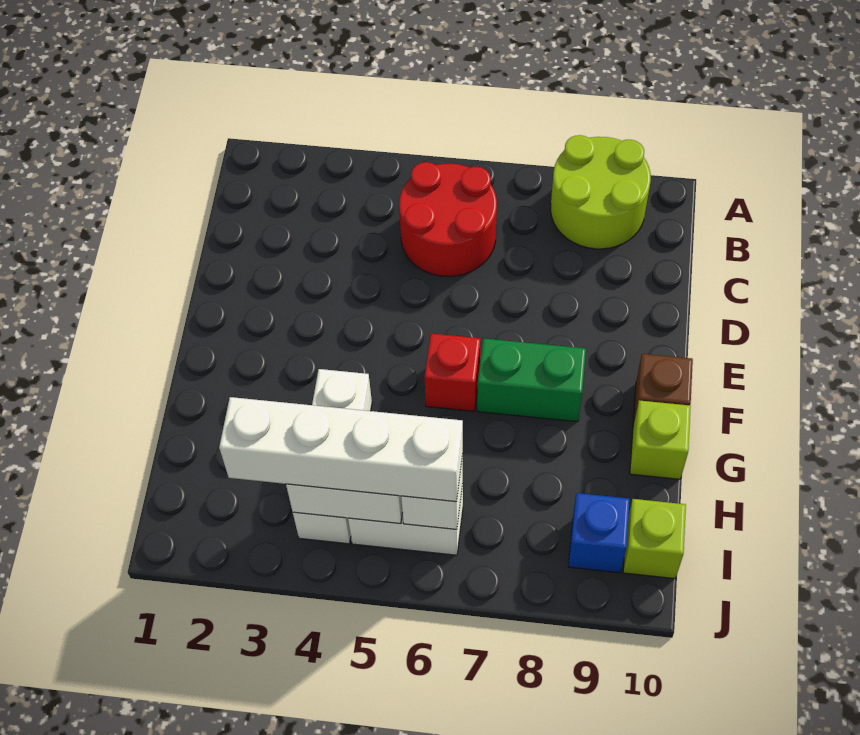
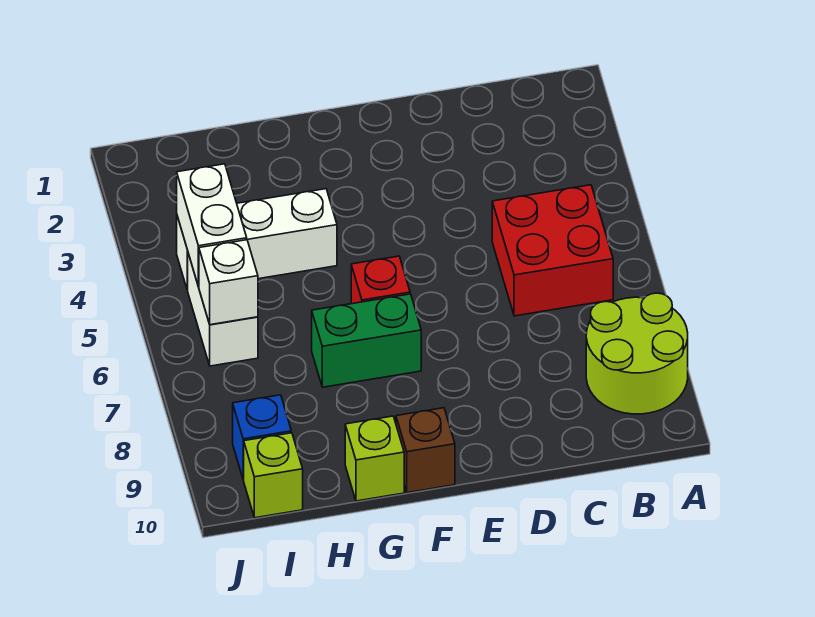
red round brick B5:C6 level 1 -> red brick B5:C6 level 1
green brick F7:F8 level 1 -> green brick F7:G7 level 1
white brick I3:I6 level 3 -> none

